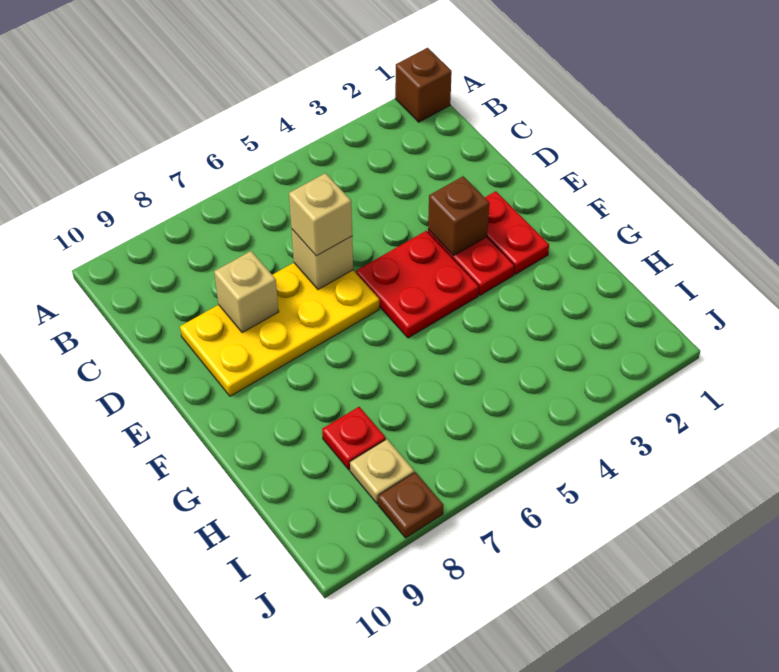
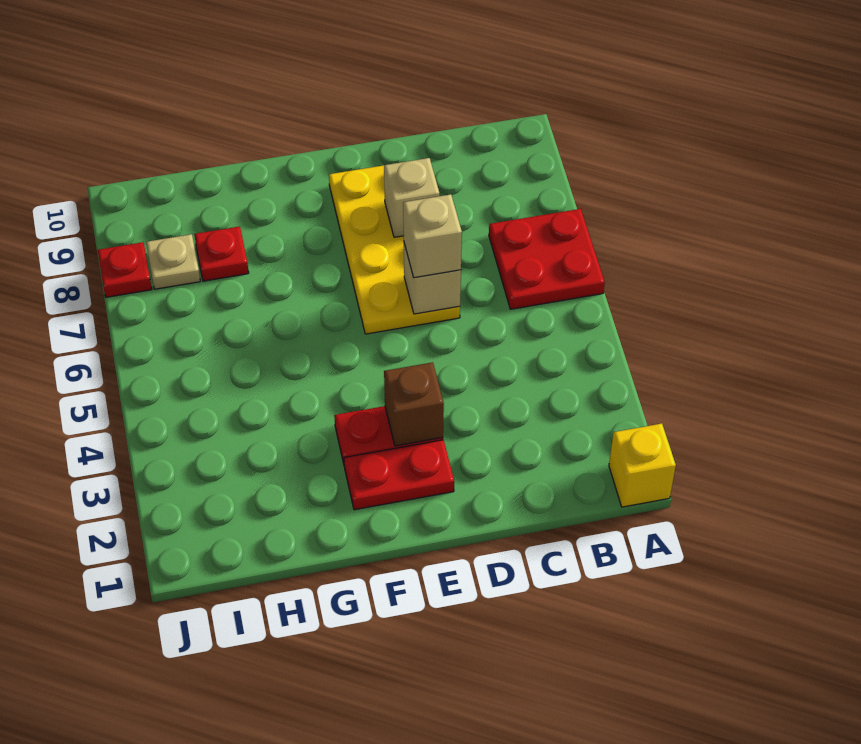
brown brick A1 level 1 -> yellow brick A1 level 1
red plate E4:F5 level 1 -> red plate A6:B7 level 1
brown plate J8 level 1 -> red plate J8 level 1

